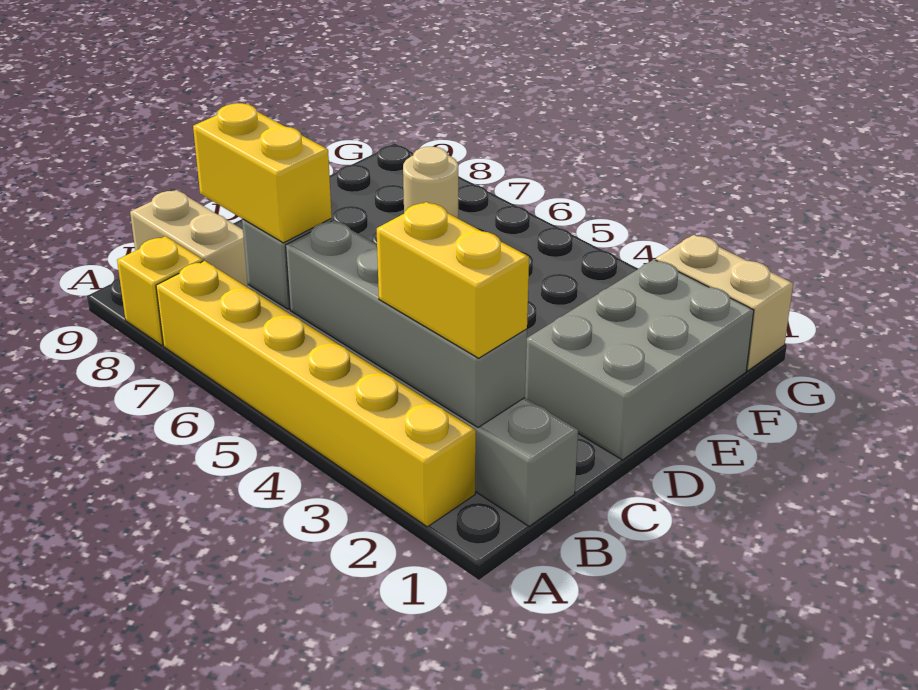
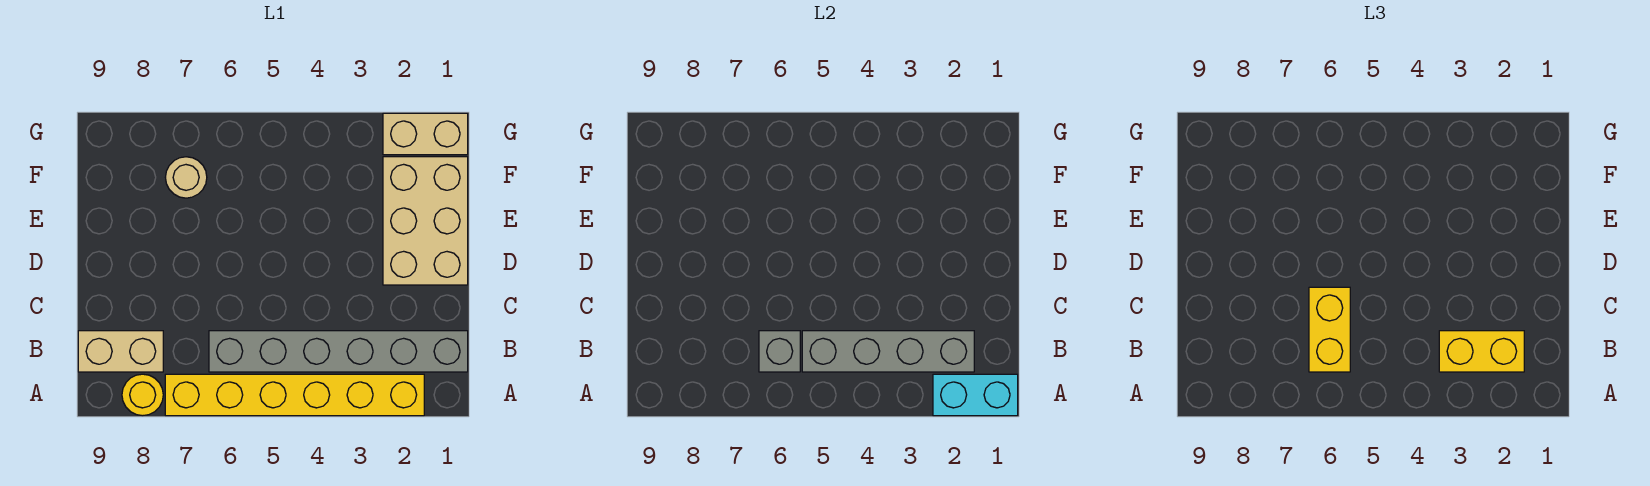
none -> cyan brick A1:A2 level 2
yellow brick A8 level 1 -> yellow round brick A8 level 1
yellow brick B6:B7 level 3 -> yellow brick B6:C6 level 3
grey brick D1:F2 level 1 -> tan brick D1:F2 level 1

